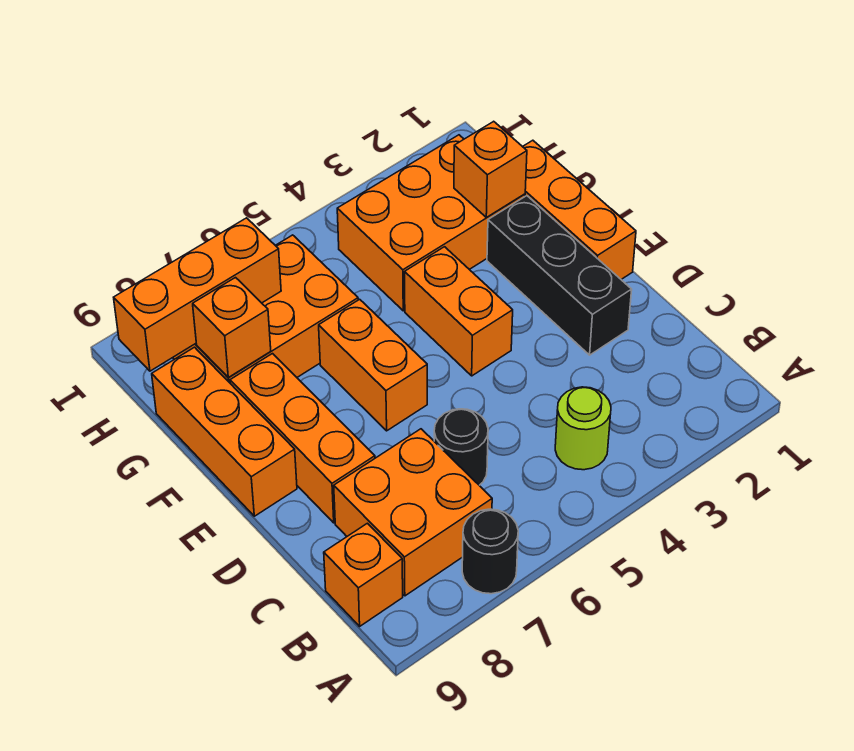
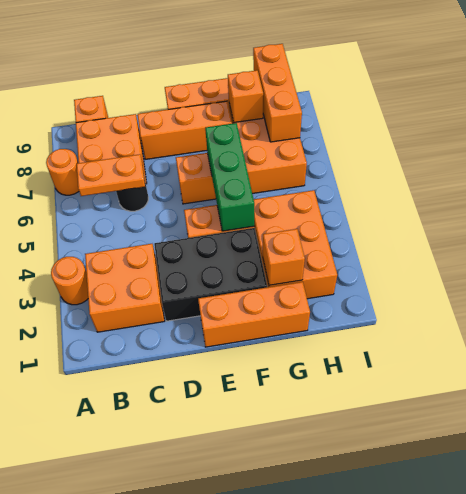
none -> orange round brick A3 level 1
black round brick A7 level 1 -> orange round brick A7 level 1
none -> orange brick B2:C3 level 1
lime round brick B4 level 1 -> none
none -> orange plate B6:C6 level 2
black brick D2:F2 level 1 -> black brick D2:F3 level 1
none -> green brick F4:F6 level 2

